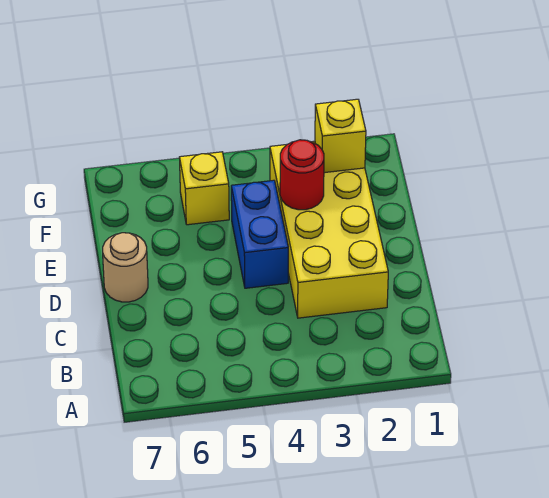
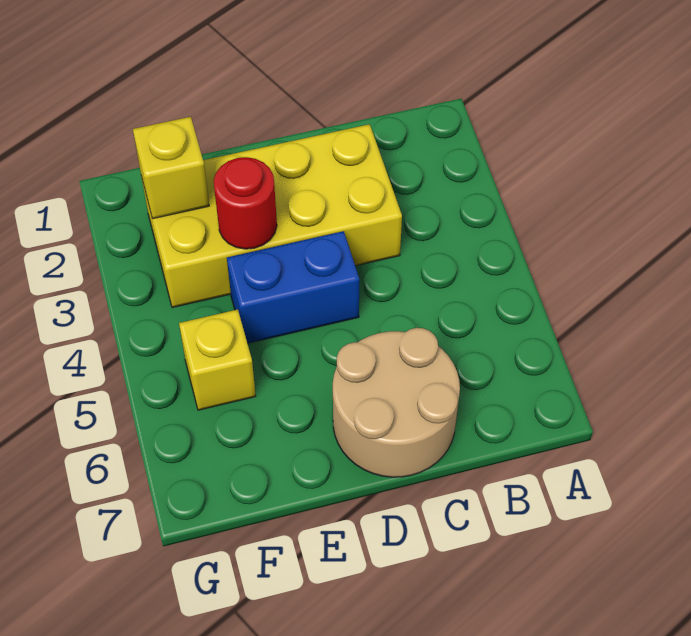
tan round brick D7 level 1 -> tan round brick C6:D7 level 1

